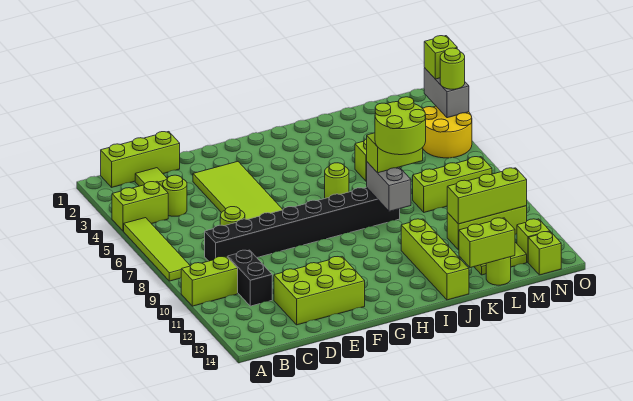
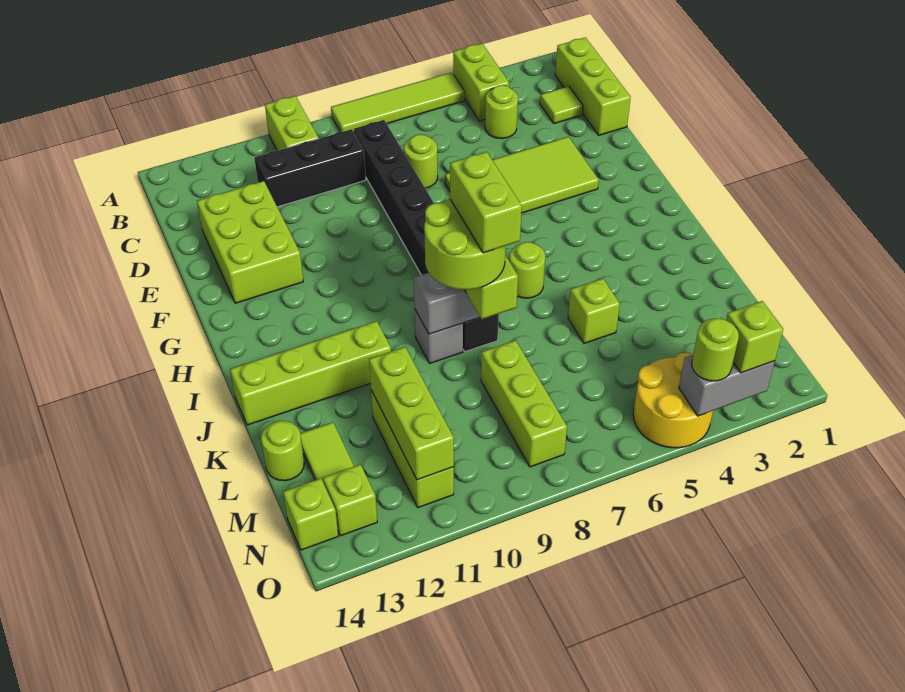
black brick C10:C11 level 1 -> black brick C9:C11 level 1
none -> grey brick J9 level 1
lime brick K14:L14 level 2 -> lime brick J8:K8 level 5

